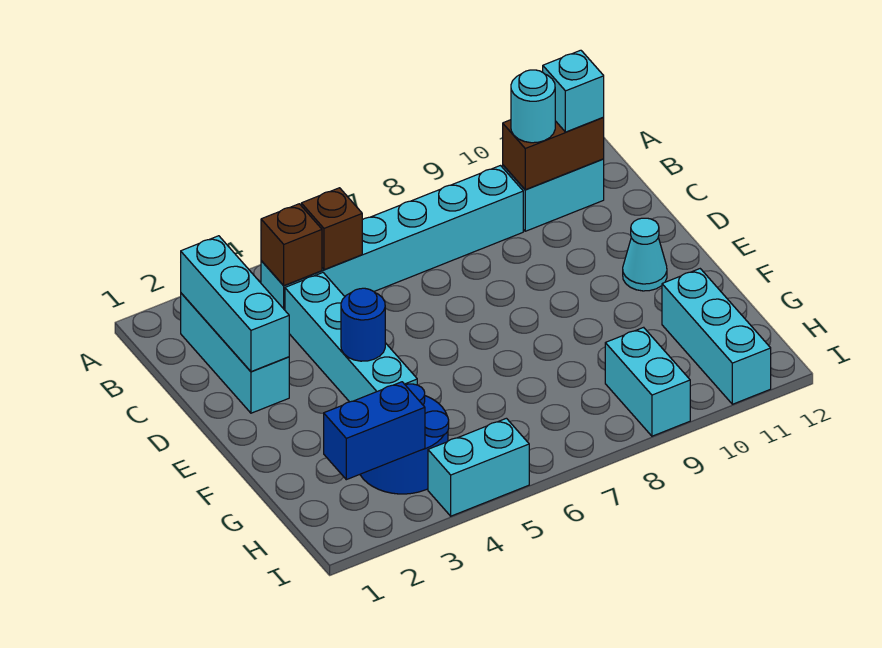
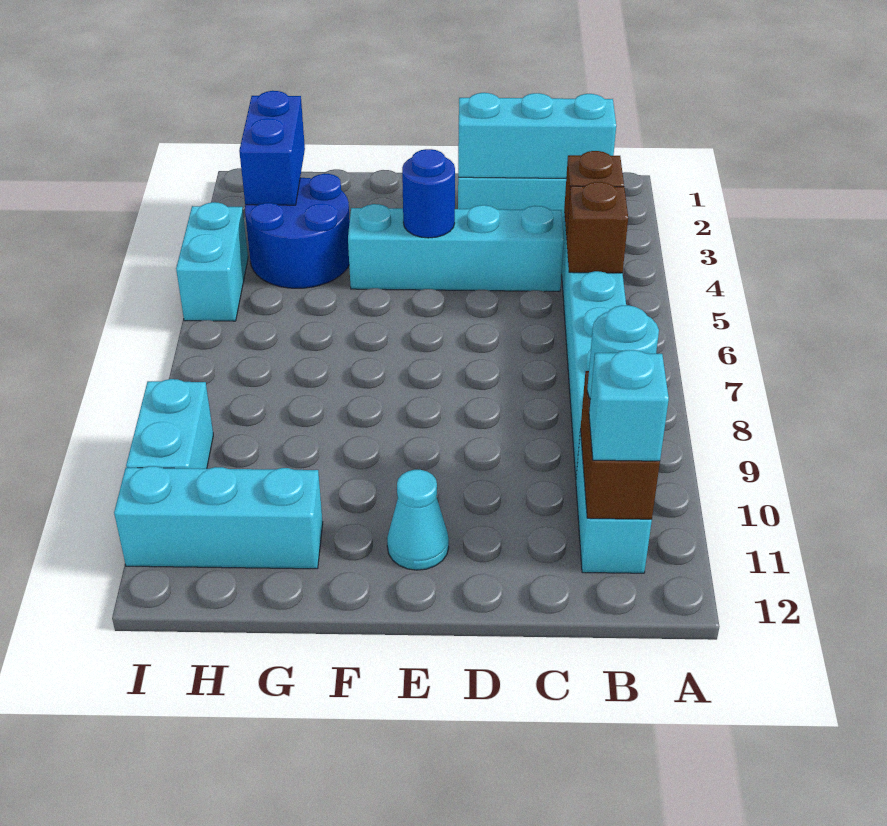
cyan brick H9:I9 level 1 -> cyan brick I9:I10 level 1

